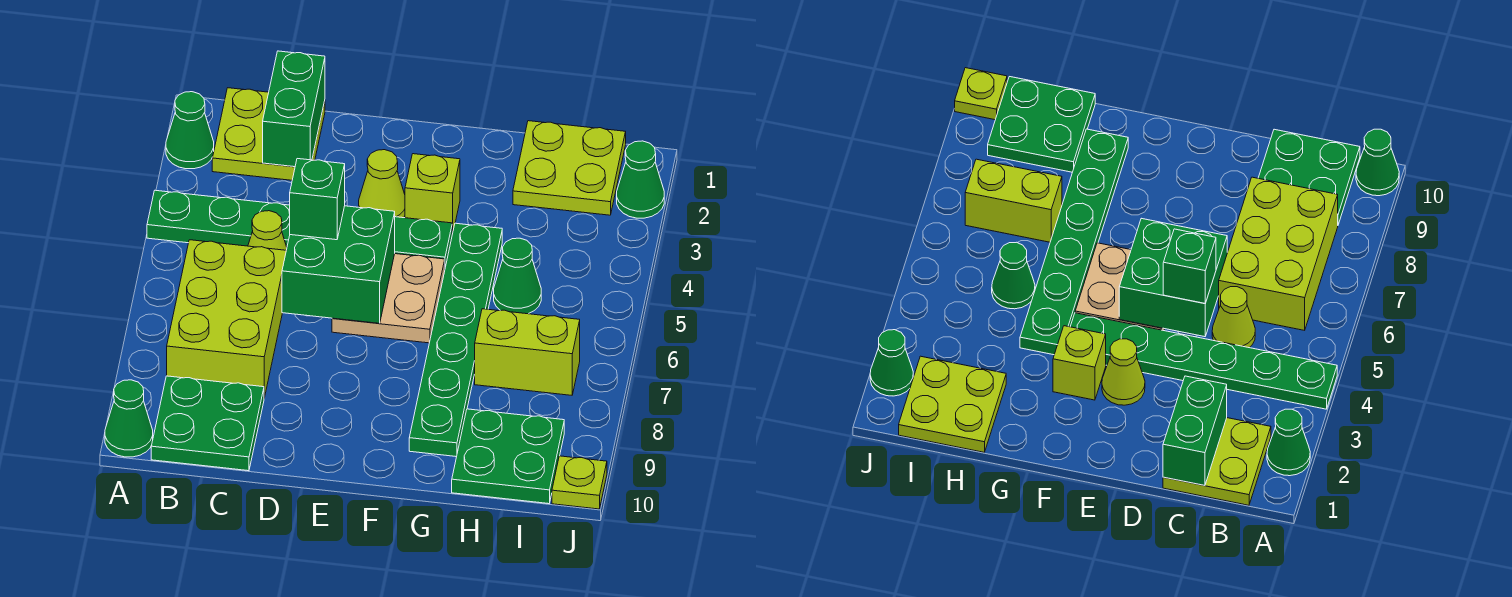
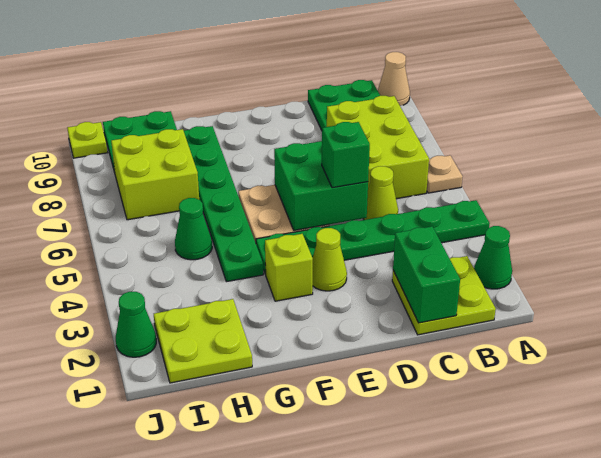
none -> tan plate A6 level 1
green cone A10 level 1 -> tan cone A10 level 1
lime brick H7:I7 level 1 -> lime brick H7:I8 level 1

